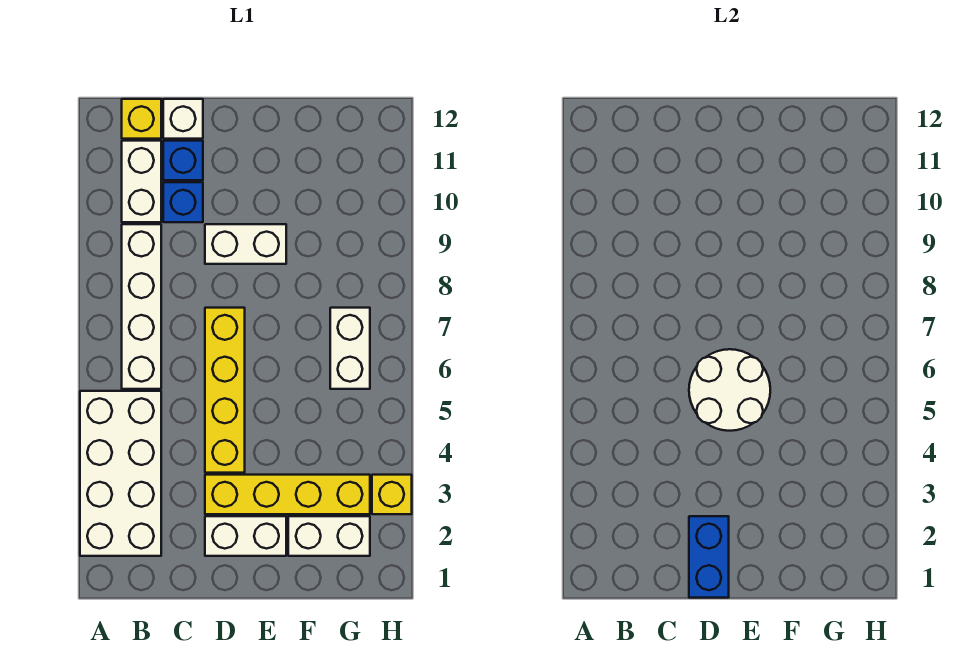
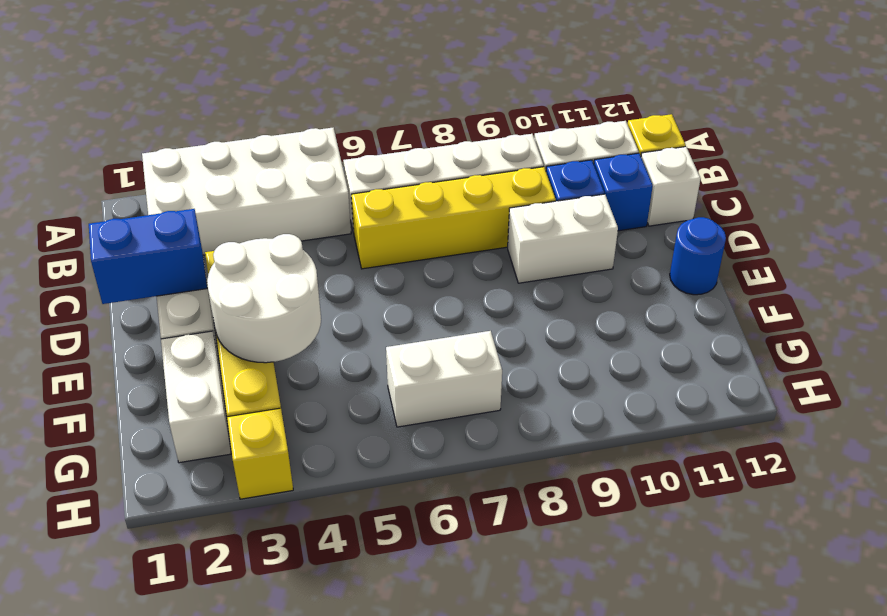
yellow brick D4:D7 level 1 -> yellow brick C6:C9 level 1
white round brick D5:E6 level 2 -> white round brick E3:F4 level 2
white brick D9:E9 level 1 -> white brick D9:D10 level 1
none -> blue round brick E12 level 1

